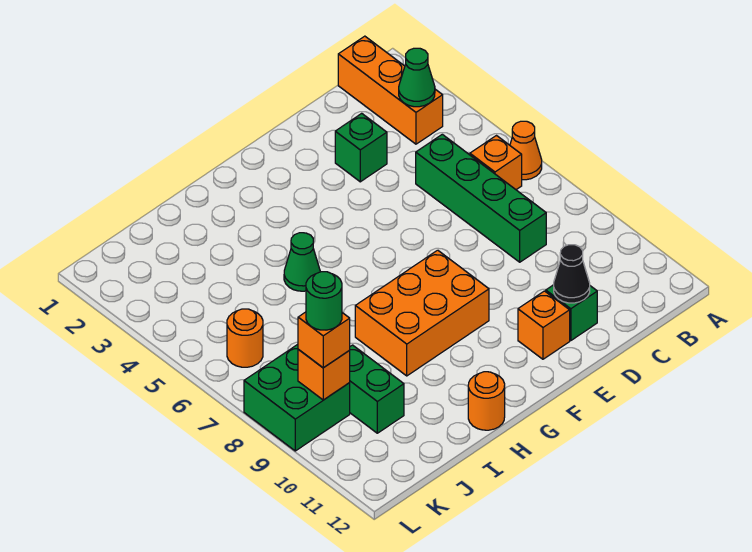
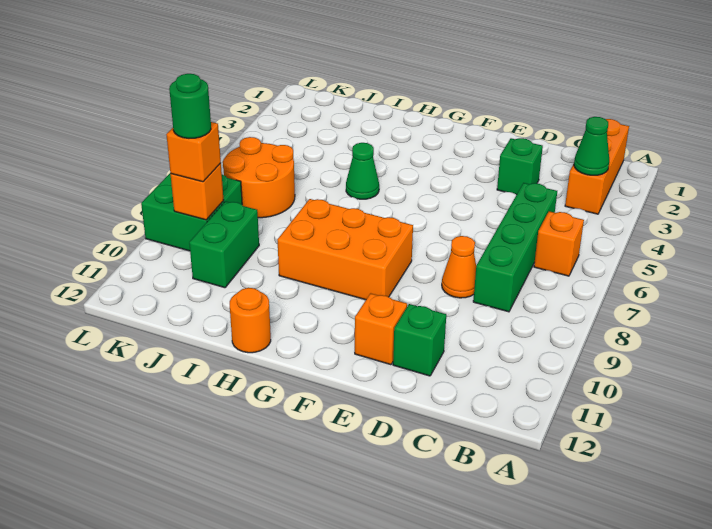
orange cone A6 level 1 -> orange cone D8 level 1
black cone D11 level 2 -> none
orange round brick K6 level 1 -> orange round brick J6:K7 level 1

